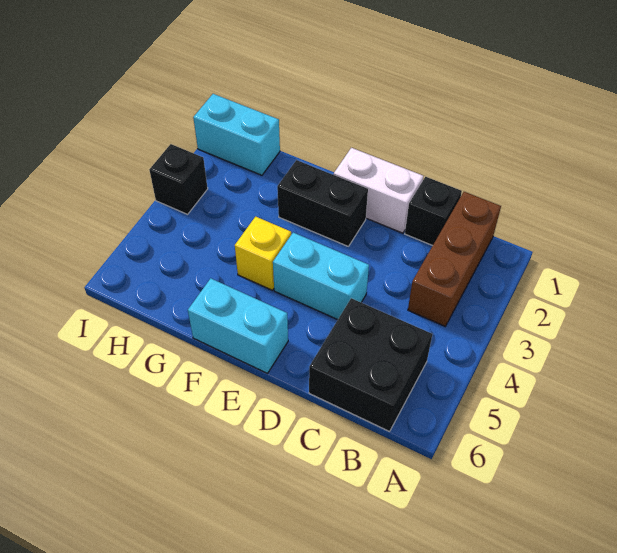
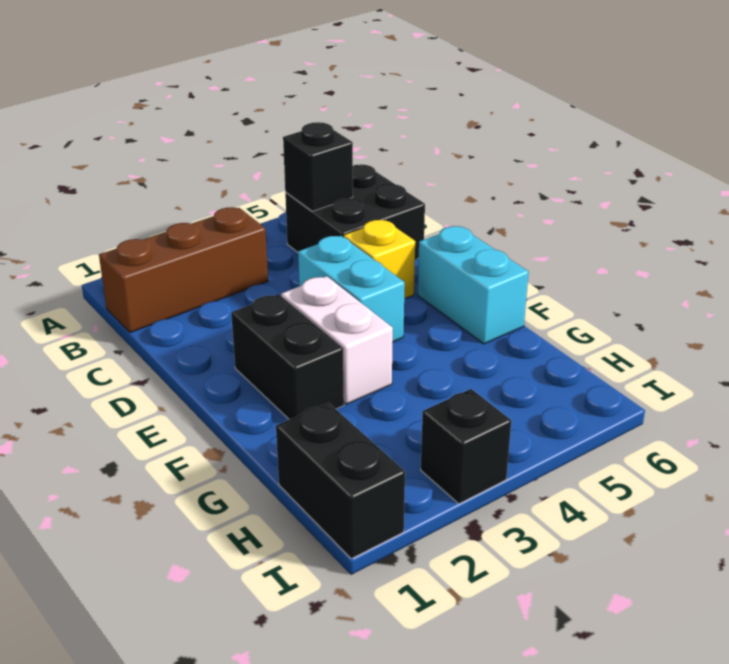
black brick C1 level 1 -> black brick B5 level 2
white brick D1:E1 level 1 -> white brick E3:F3 level 1
yellow brick F4 level 1 -> yellow brick D5 level 1
cyan brick H1:I1 level 1 -> black brick H1:I1 level 1

